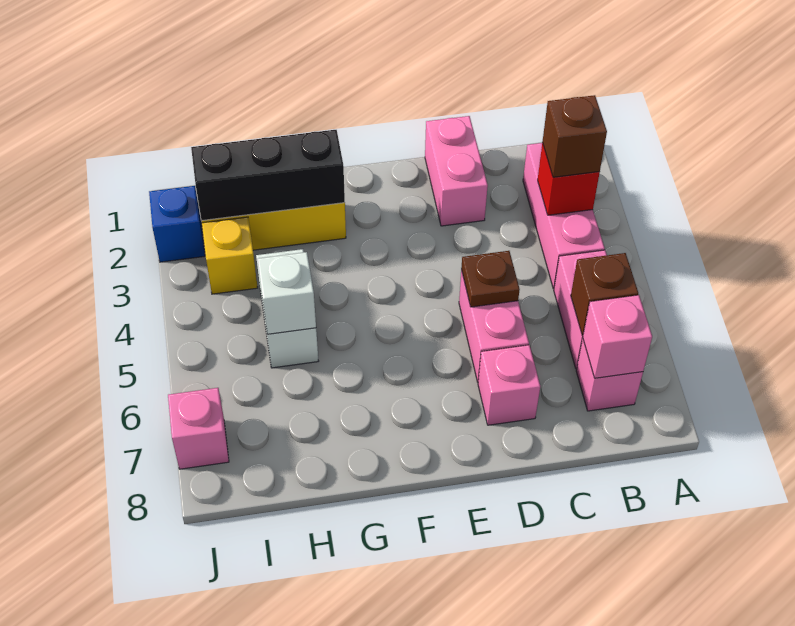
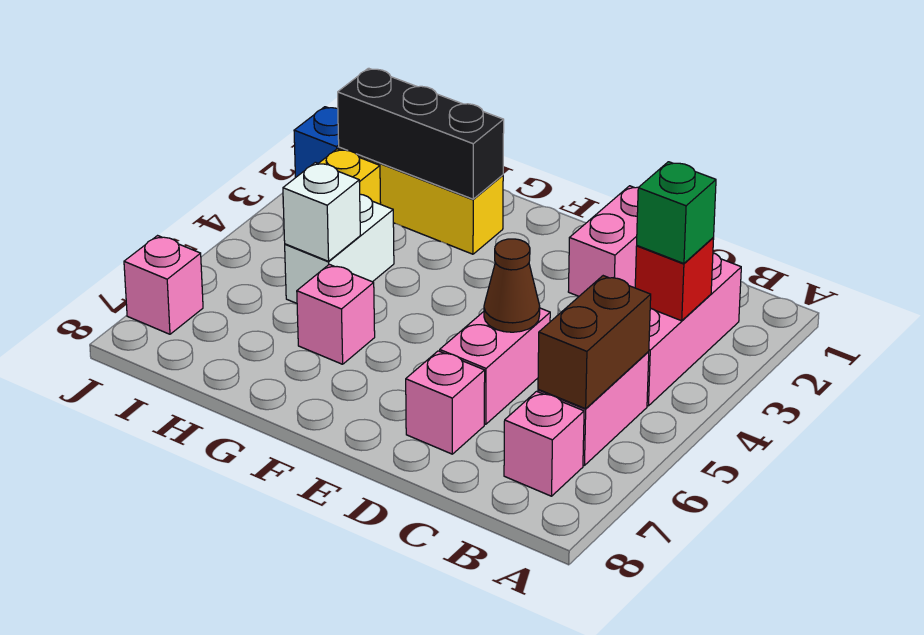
brown brick B3 level 3 -> green brick B3 level 3
brown brick B6 level 2 -> brown brick B5:B6 level 2
pink brick B7 level 2 -> pink brick G6 level 1
brown plate D5 level 2 -> brown cone D5 level 2

